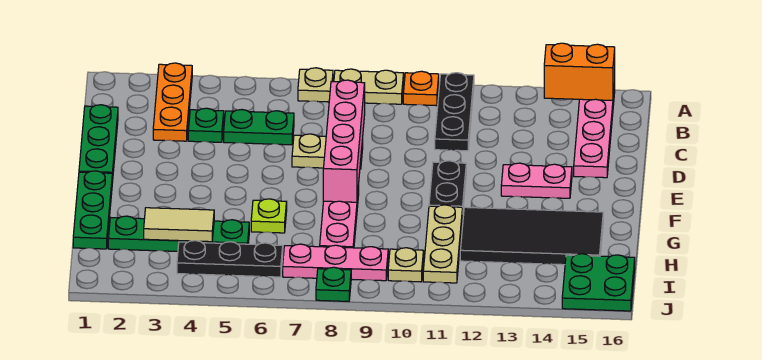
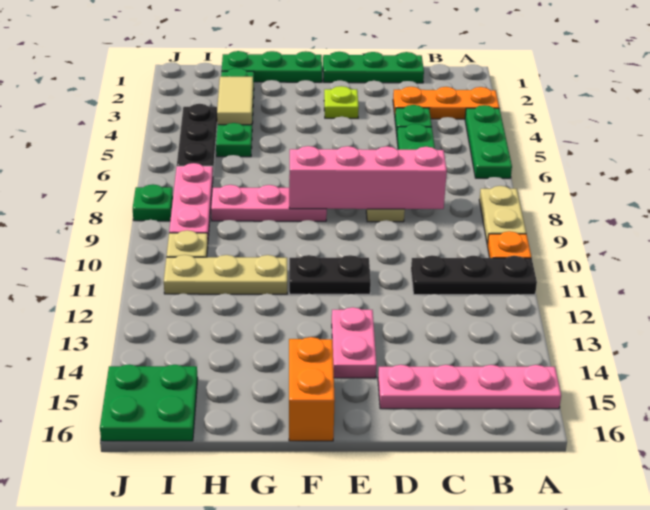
none -> green plate A4:A6 level 1
tan plate A7 level 1 -> none
orange brick A14:A15 level 2 -> orange brick F15:F16 level 1
lime plate G6 level 1 -> lime plate E3 level 1
black tile G12:H15 level 1 -> none

